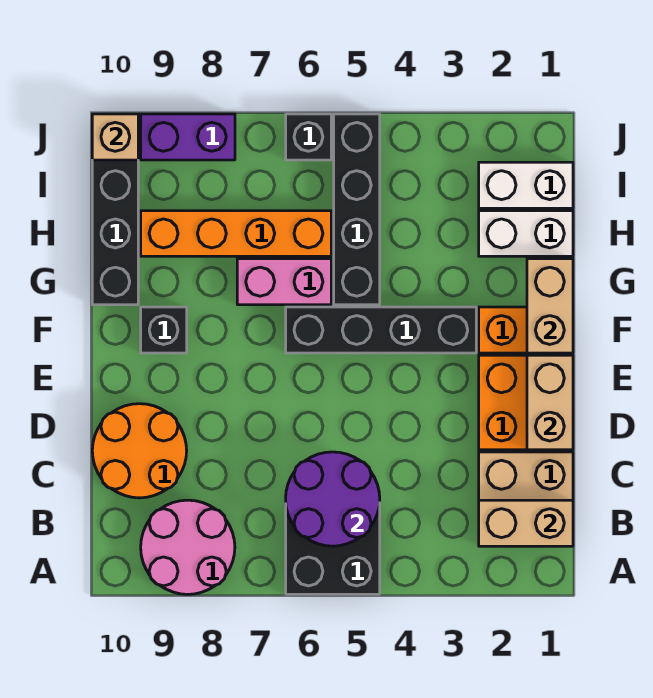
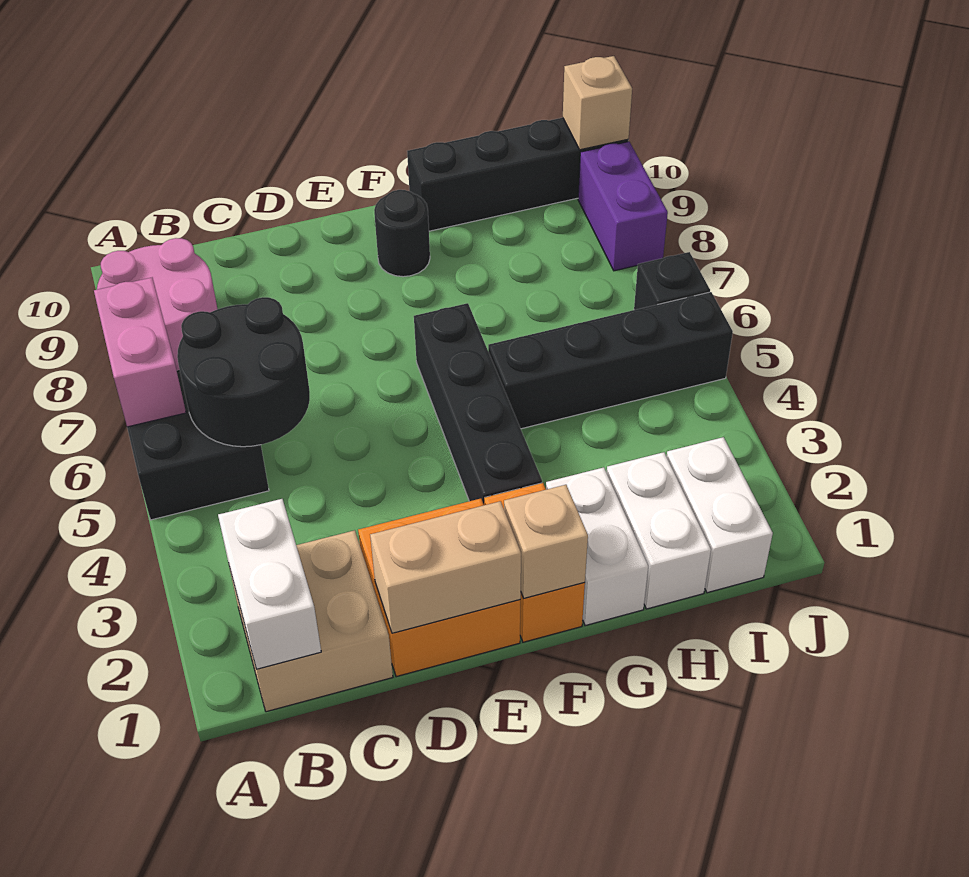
tan brick B1:B2 level 2 -> white brick B1:B2 level 2
purple round brick B5:C6 level 2 -> black round brick B5:C6 level 2
orange round brick C9:D10 level 1 -> none
tan brick F1:G1 level 2 -> tan brick F1 level 2
black brick F9 level 1 -> black round brick F9 level 1
none -> white brick G1:G2 level 1
pink brick G6:G7 level 1 -> pink brick A6:A7 level 2
orange brick H6:H9 level 1 -> none

